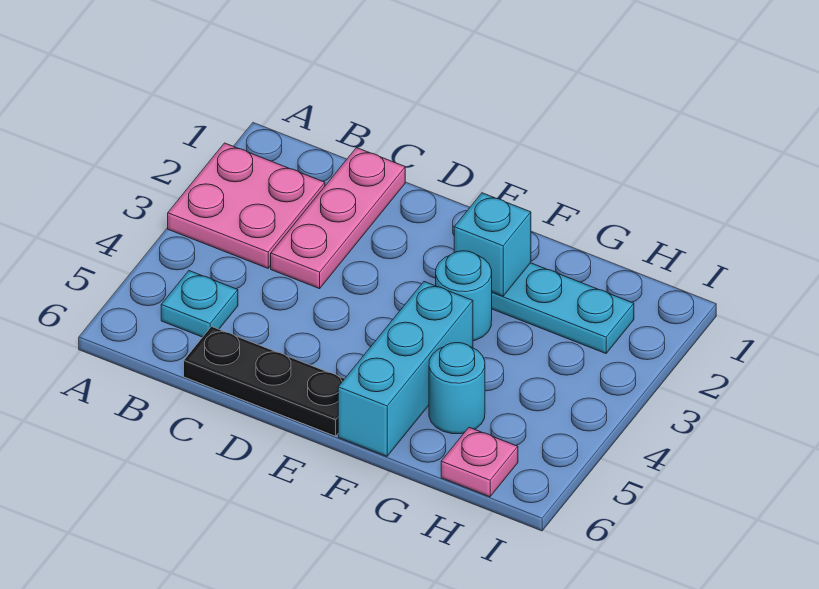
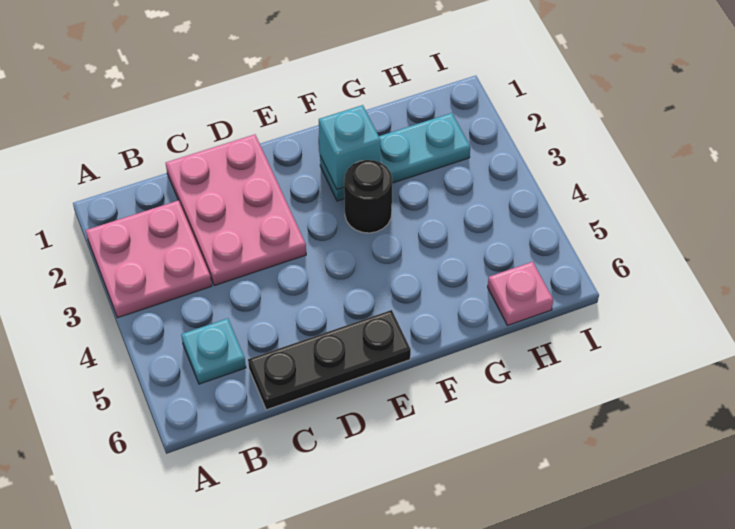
pink plate C1:C3 level 1 -> pink plate C1:D3 level 1
cyan round brick F3 level 1 -> black round brick F3 level 1
cyan brick F4:F6 level 1 -> none
cyan round brick G5 level 1 -> none

